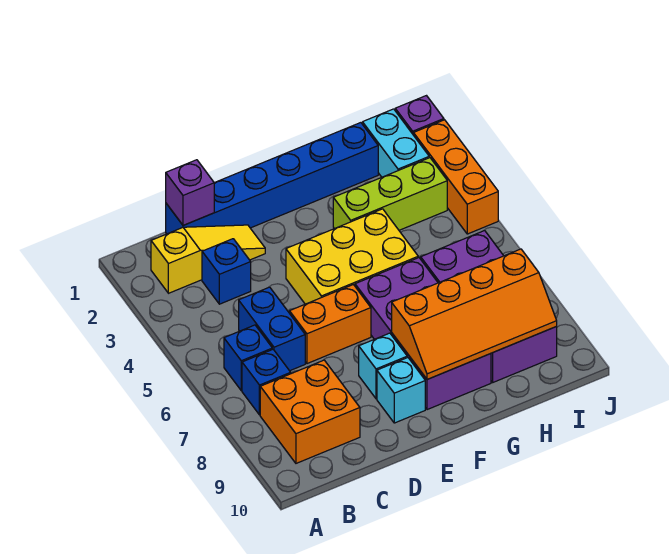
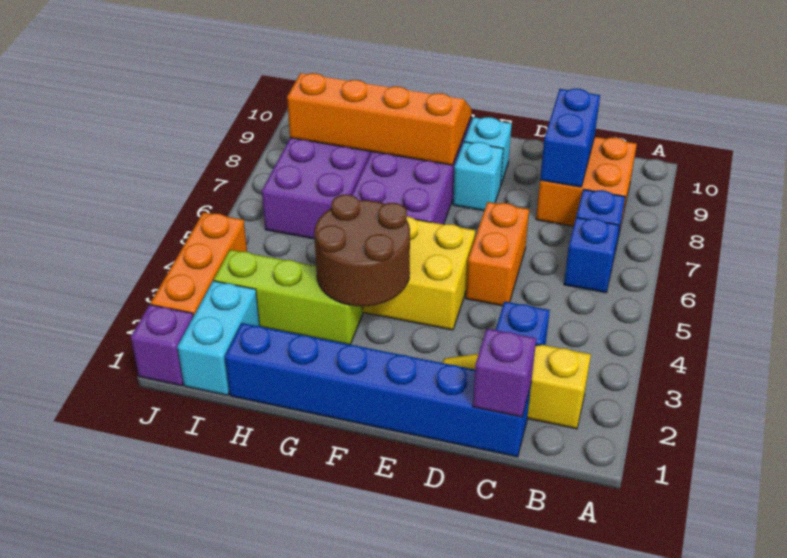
blue brick C5:C6 level 1 -> blue brick C8:C9 level 2
orange brick D6:E6 level 1 -> orange brick D5:D6 level 1
none -> brown round brick F3:G4 level 2

